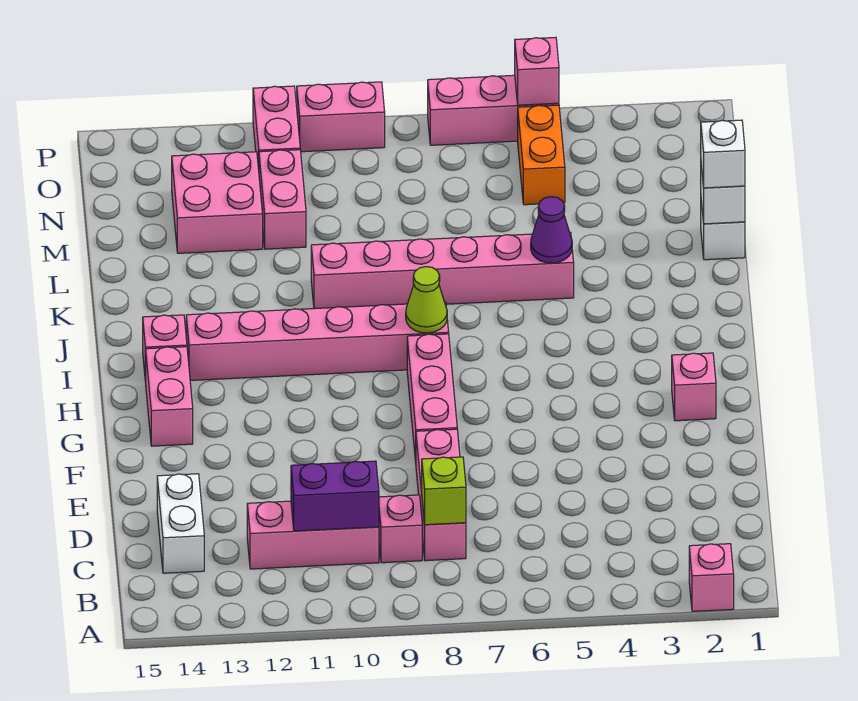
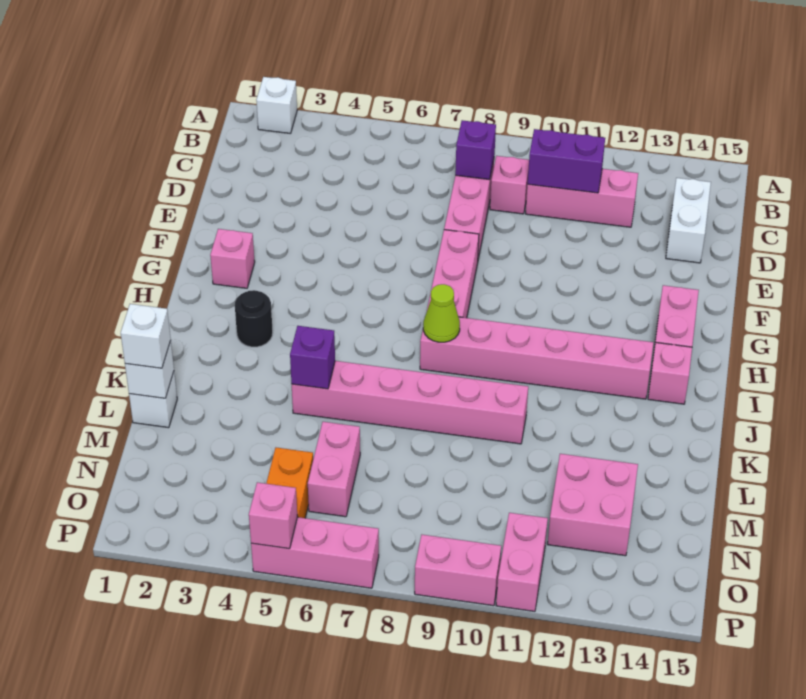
pink brick A2 level 1 -> white brick A2 level 1
lime brick C8 level 2 -> purple brick C8 level 2
none -> black round brick I3 level 1
purple cone K5 level 2 -> purple brick K5 level 2
pink brick M11:N11 level 1 -> pink brick M6:N6 level 1

